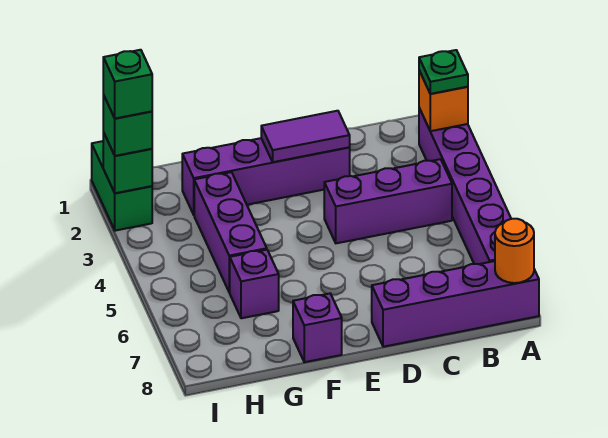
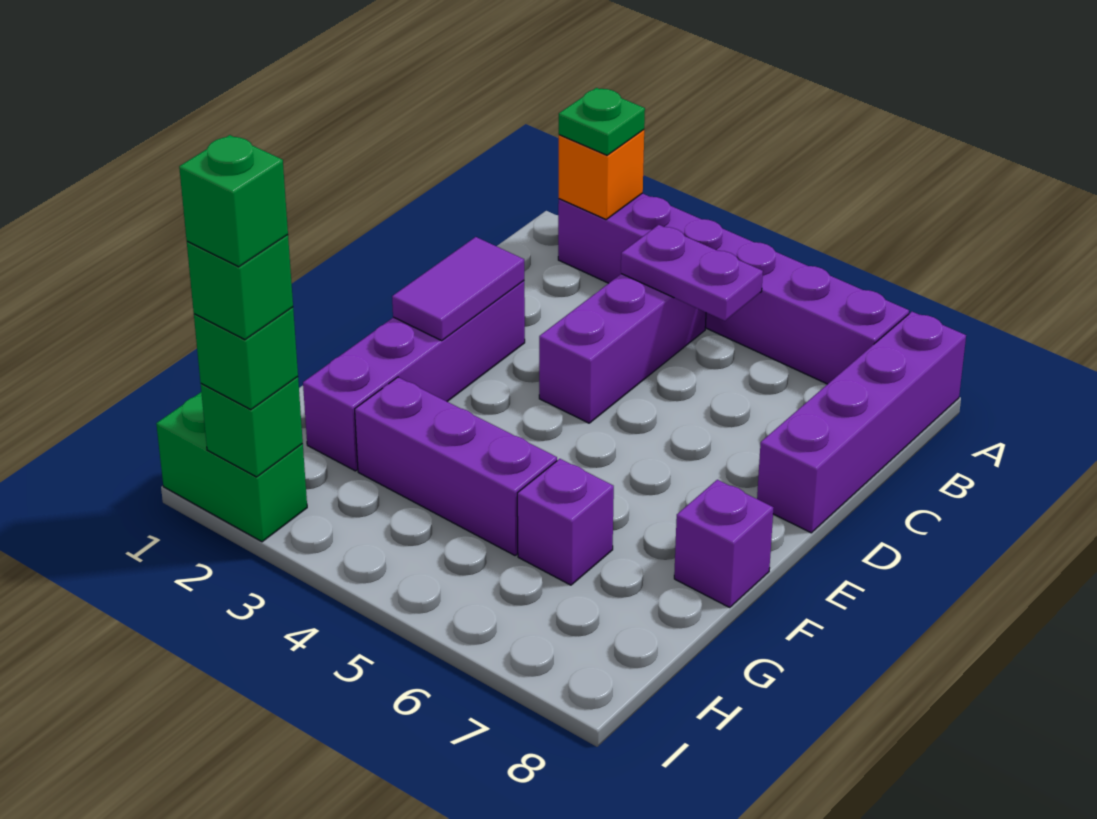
orange round brick A8 level 2 -> none
none -> purple plate B4:B5 level 2
none -> green brick I2 level 5

